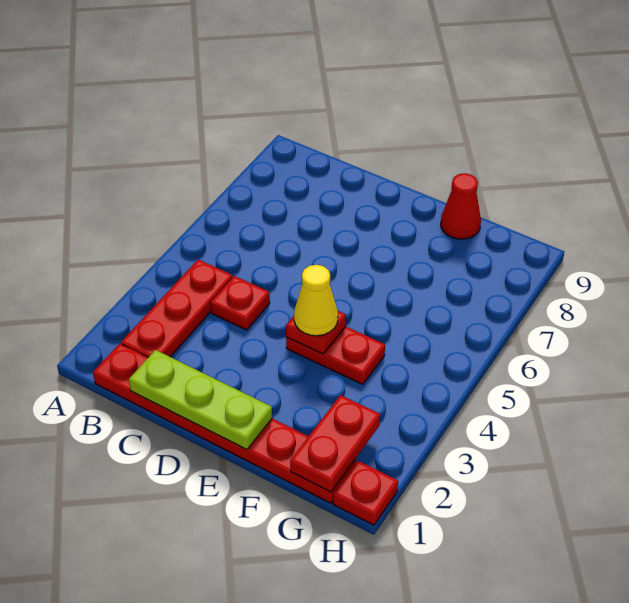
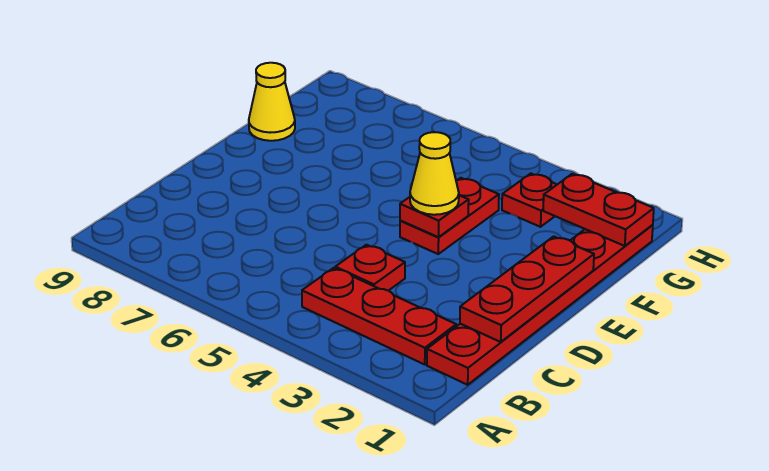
lime plate C1:E1 level 2 -> red plate C1:E1 level 2
red cone F9 level 1 -> yellow cone F9 level 1
red plate H1 level 1 -> red plate G3 level 1

